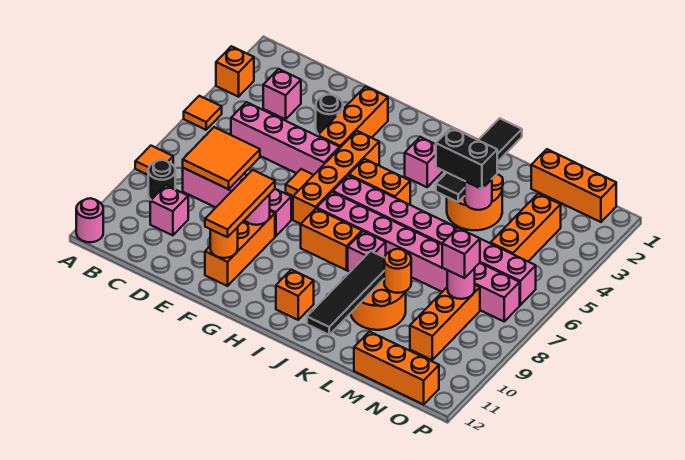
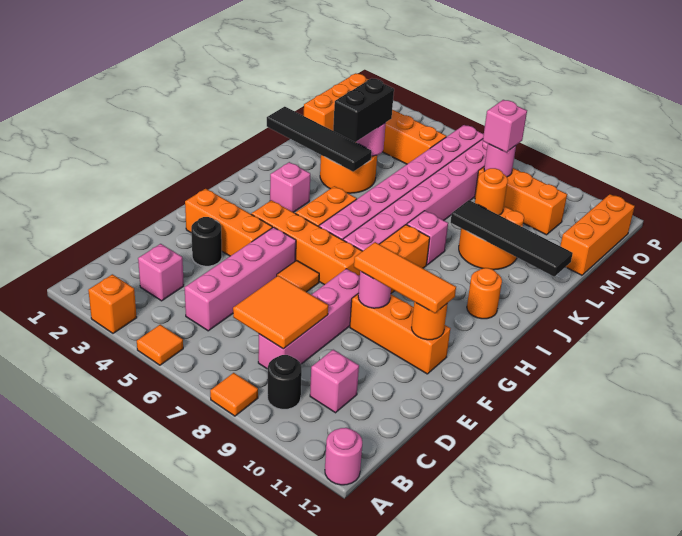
orange brick I11 level 1 -> orange round brick I11 level 1

